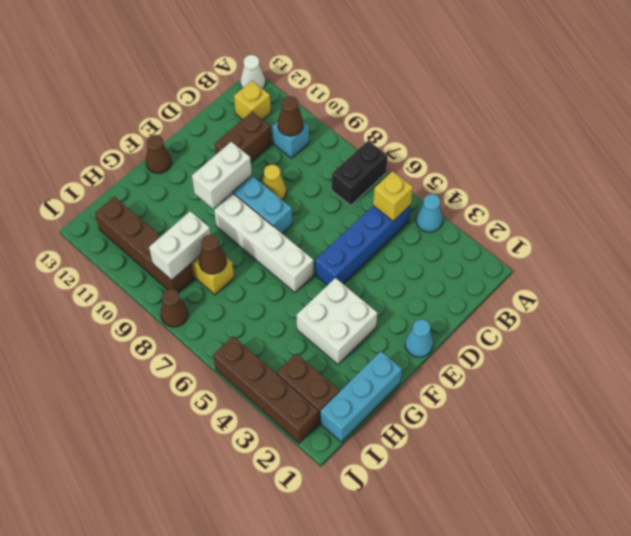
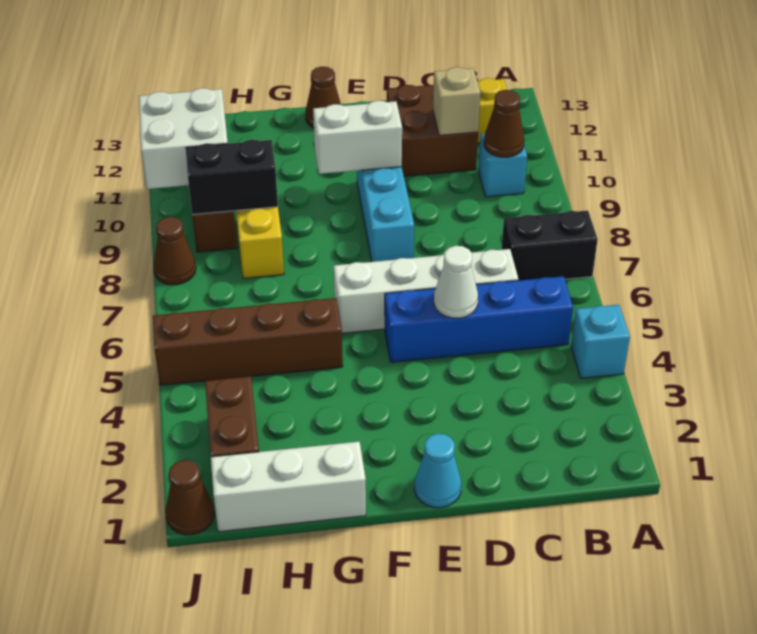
cyan cone A4 level 1 -> cyan brick A4 level 1
white cone A13 level 1 -> white cone D5 level 2
yellow brick B5 level 2 -> none
brown brick C11:D11 level 1 -> brown brick C11:D12 level 1
none -> tan brick C11 level 2
yellow cone D9 level 1 -> none
white brick F3:G4 level 1 -> white brick I10:J11 level 2
white brick F6:F9 level 1 -> white brick C6:F6 level 1
cyan brick G1:I1 level 1 -> white brick G1:I1 level 1
brown cone H8 level 2 -> brown cone J1 level 1
white brick H9:I9 level 2 -> black brick H9:I9 level 2
brown brick J2:J5 level 1 -> brown brick G5:J5 level 1

